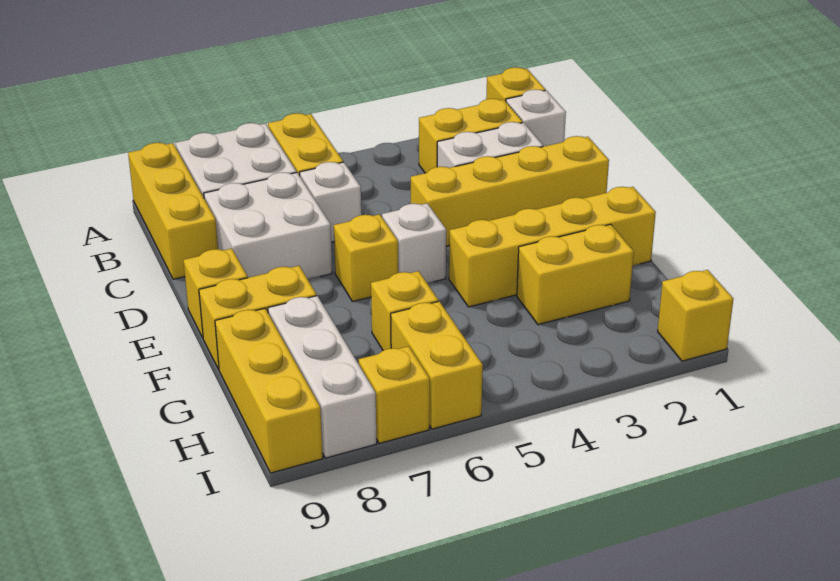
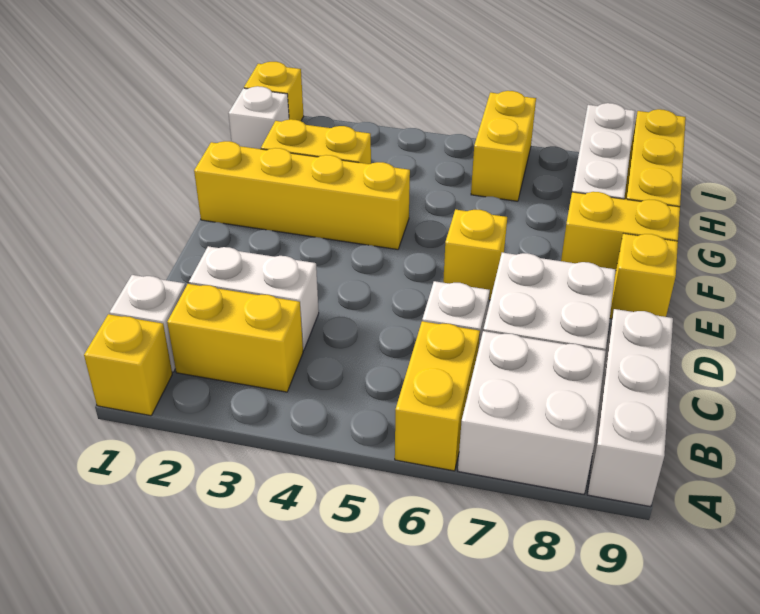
yellow brick A9:C9 level 1 -> white brick A9:C9 level 1
yellow brick D1:D4 level 1 -> none
white brick E5 level 1 -> white brick H1 level 1
yellow brick G6 level 1 -> none
yellow brick I7 level 1 -> none

